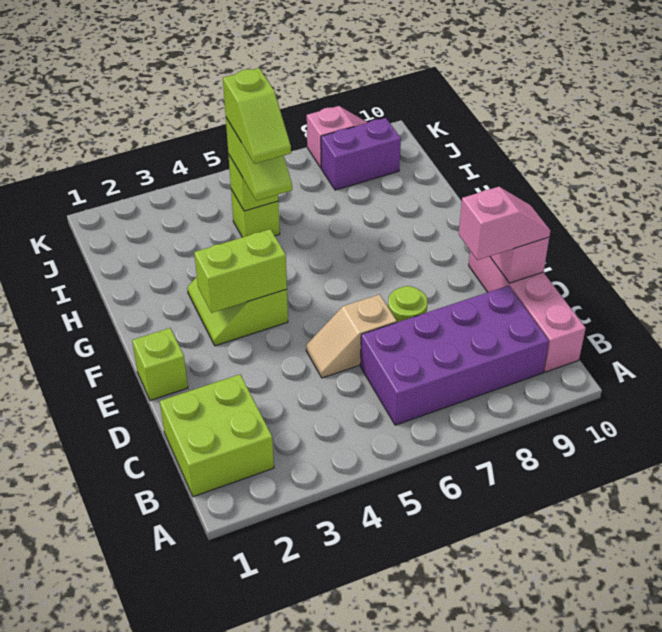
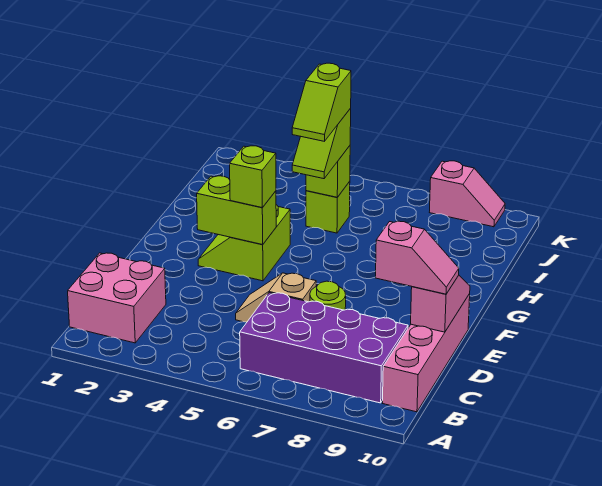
lime brick B1:C2 level 1 -> pink brick B1:C2 level 1
lime brick E1 level 1 -> lime brick F4 level 3
purple brick J8:J9 level 1 -> none

